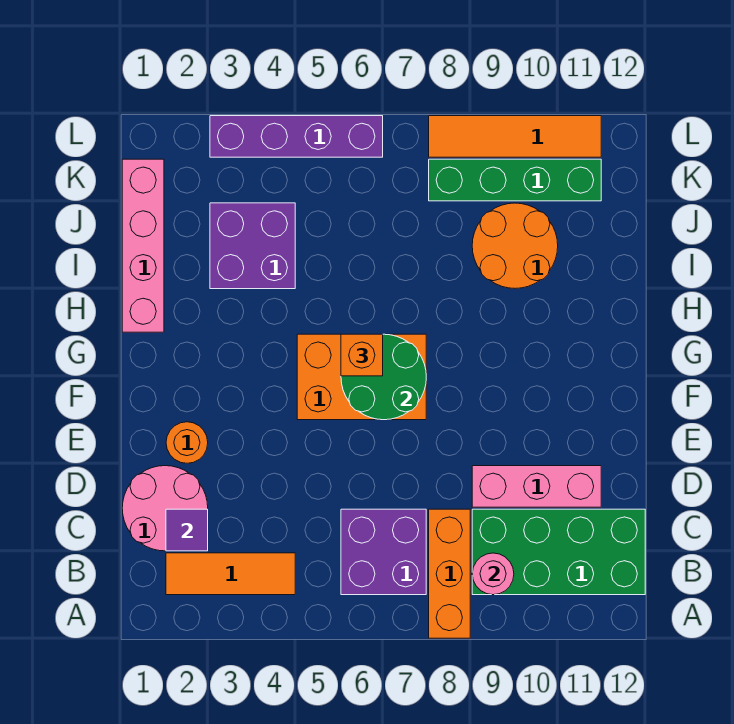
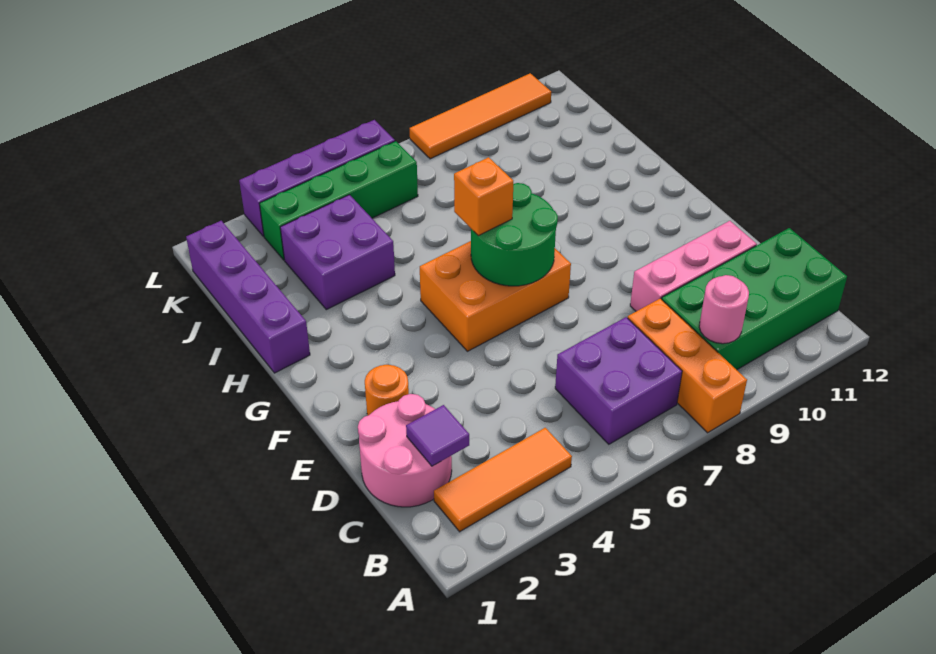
pink brick H1:K1 level 1 -> purple brick H1:K1 level 1
orange round brick I9:J10 level 1 -> none
green brick K8:K11 level 1 -> green brick K3:K6 level 1

